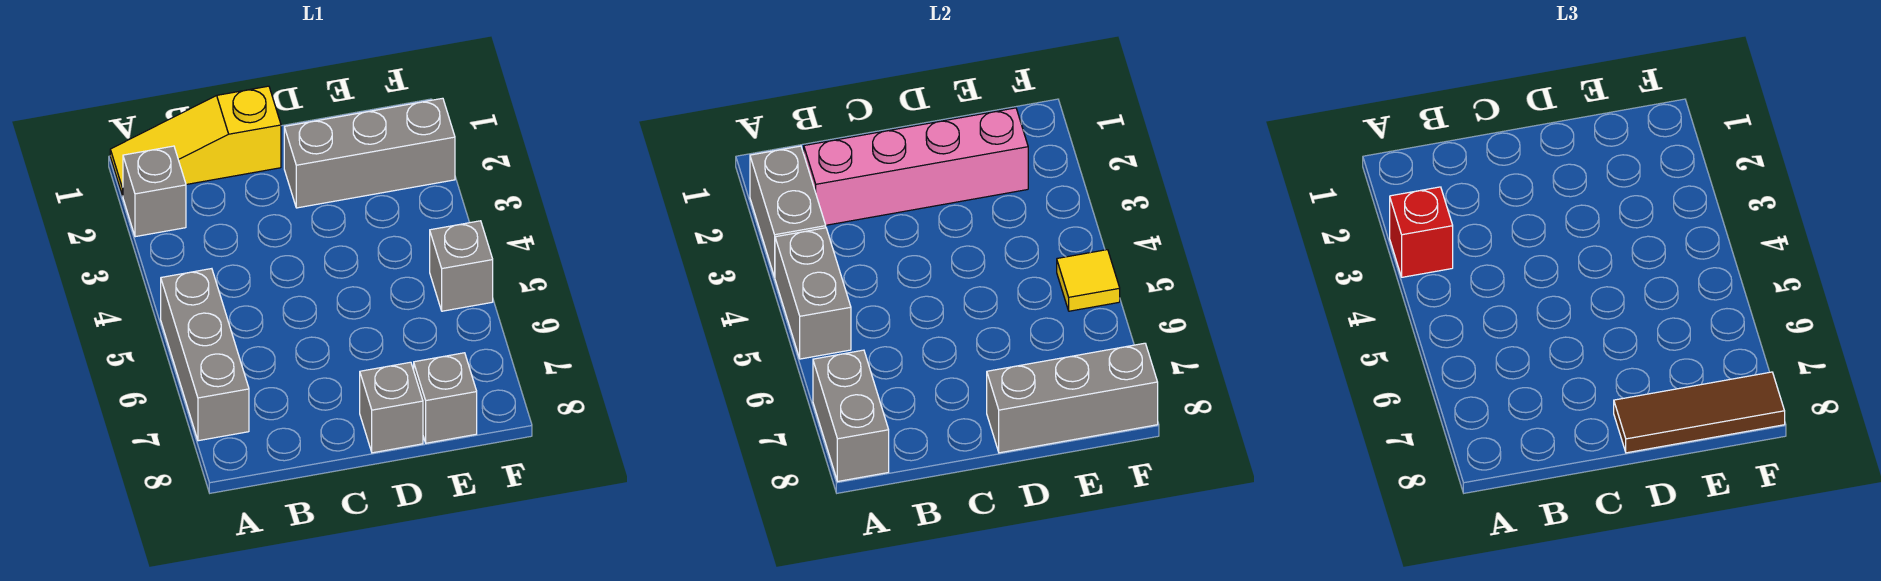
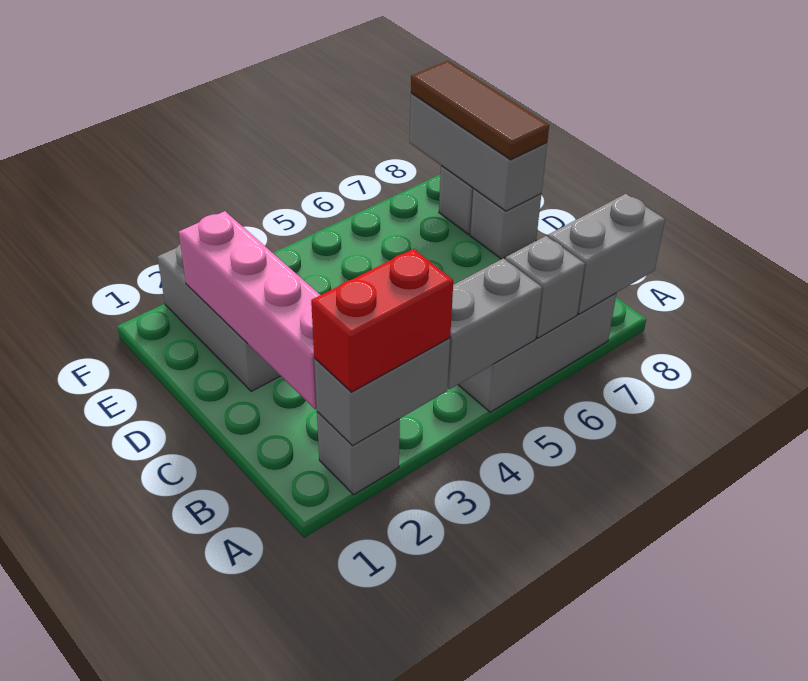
yellow slope A1:C1 level 1 top C -> none
red brick A3 level 3 -> red brick A2:A3 level 3
grey brick F5 level 1 -> grey brick A6 level 2
yellow tile F5 level 2 -> none

